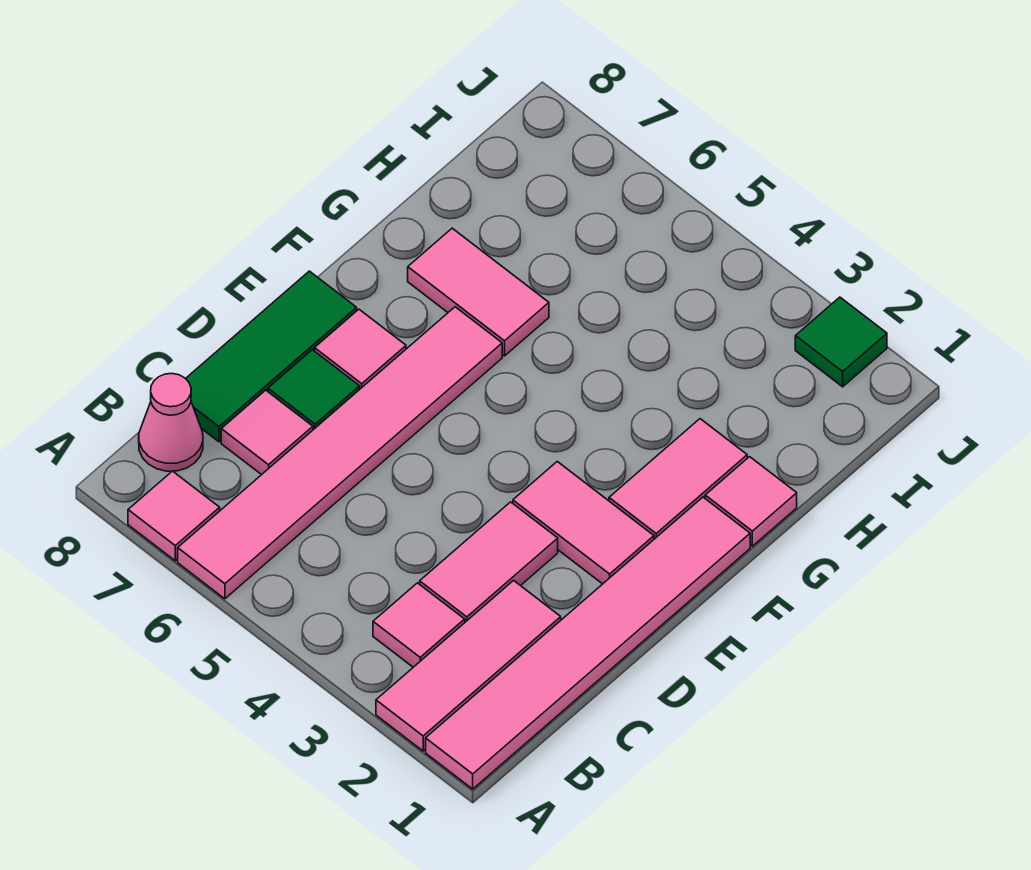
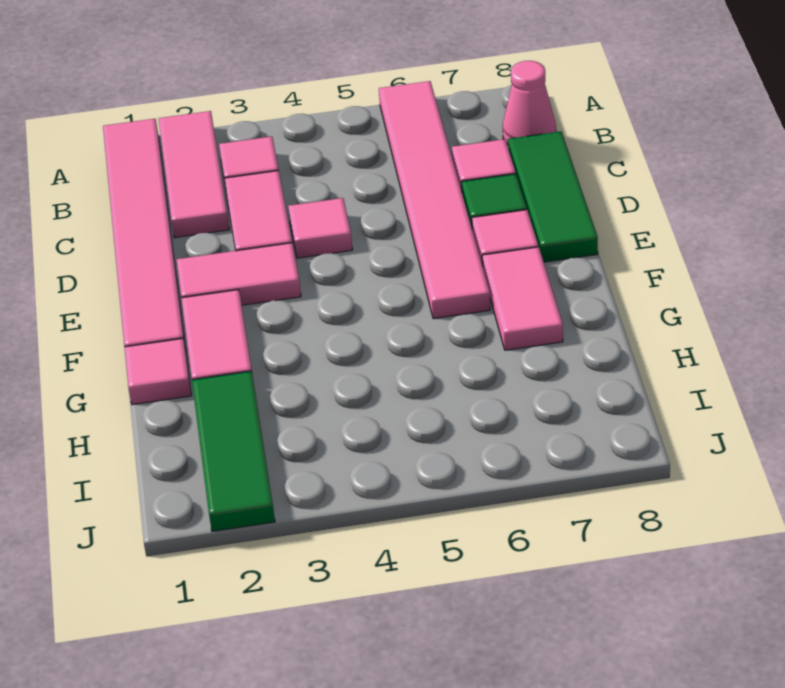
pink tile A7 level 1 -> pink tile D4 level 1
pink tile G6:G7 level 1 -> pink tile F7:G7 level 1
green tile J2 level 1 -> green tile H2:J2 level 1

